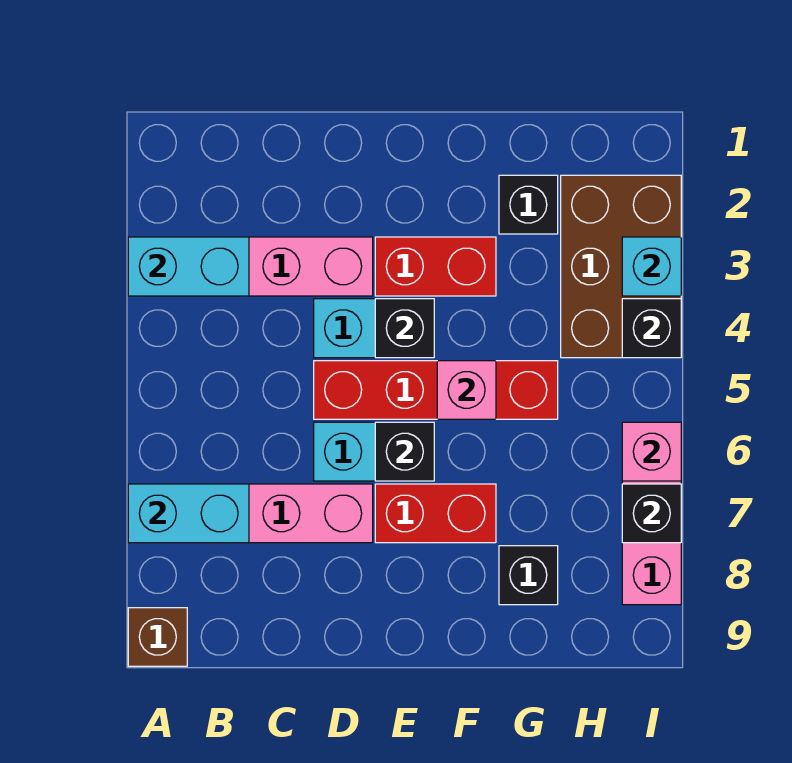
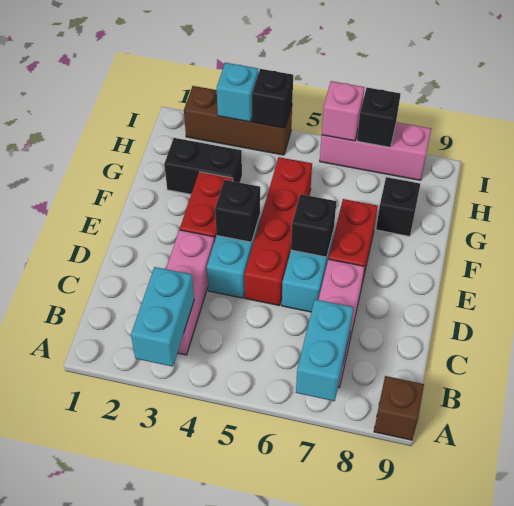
pink brick F5 level 2 -> none
black brick G2 level 1 -> black brick G2:G3 level 1
brown brick H2:I4 level 1 -> brown brick I2:I4 level 1

